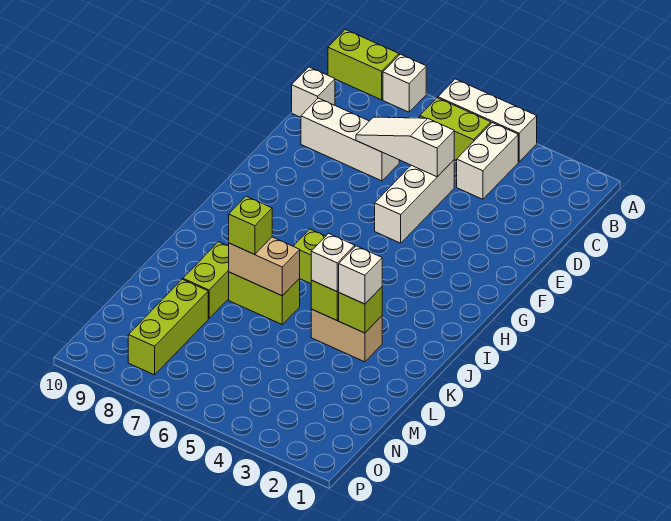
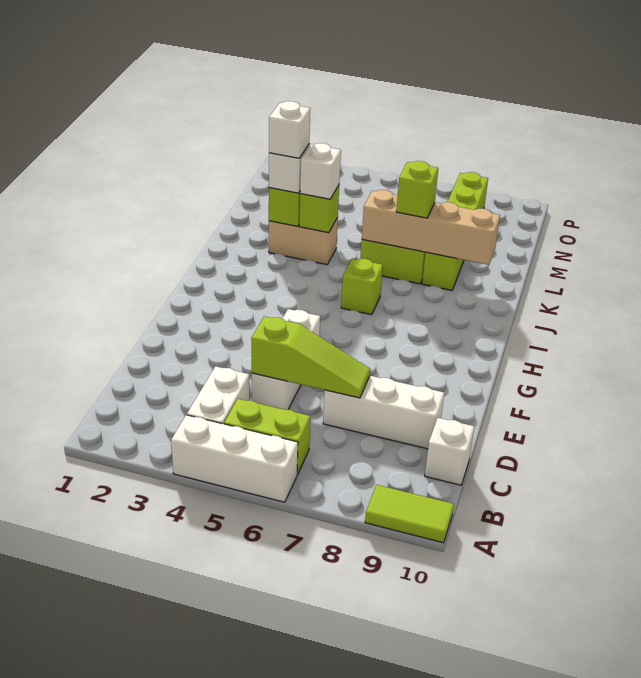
white brick A8 level 1 -> white brick K3 level 4
lime brick A9:A10 level 1 -> lime tile A9:A10 level 1
white slope D5:D7 level 2 top 5 -> lime slope D5:D7 level 2 top 5
tan brick K6:K7 level 2 -> tan brick K6:K9 level 2

